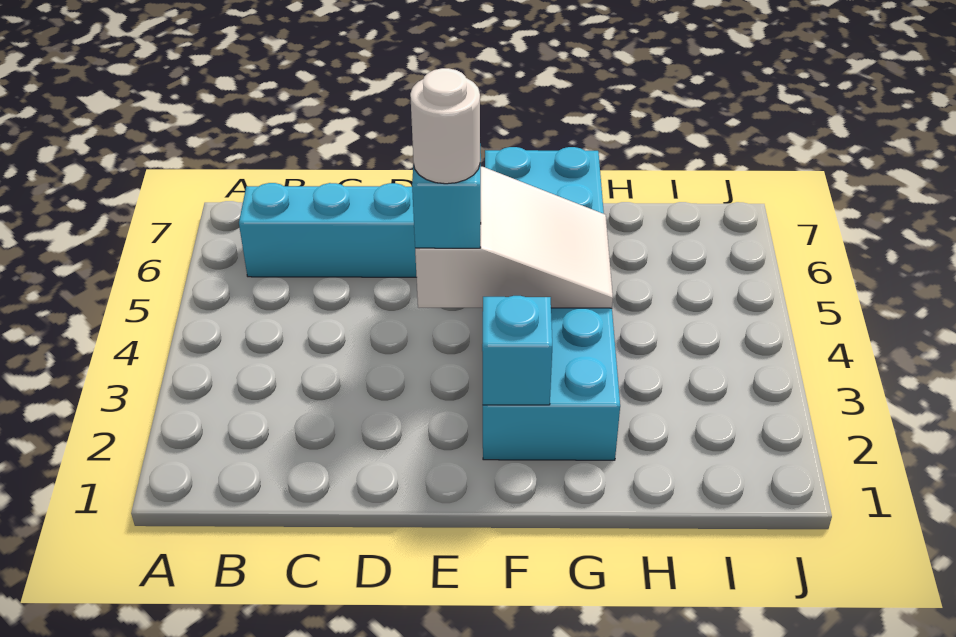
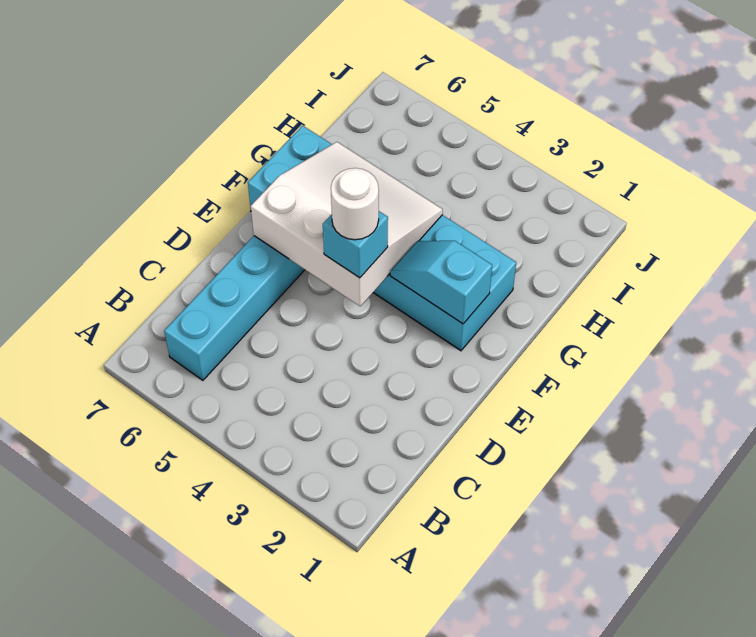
white slope E4:G5 level 2 top E -> white slope E4:G6 level 2 top E

